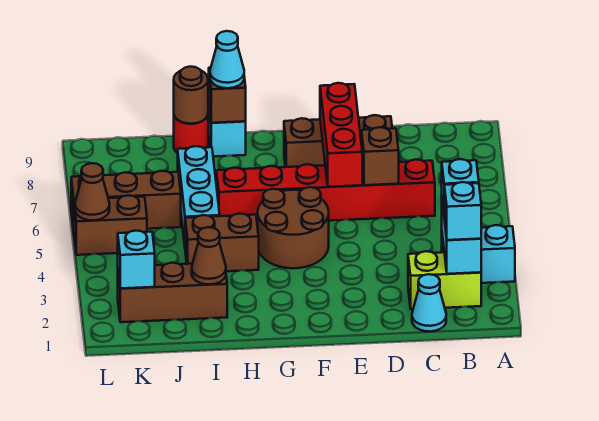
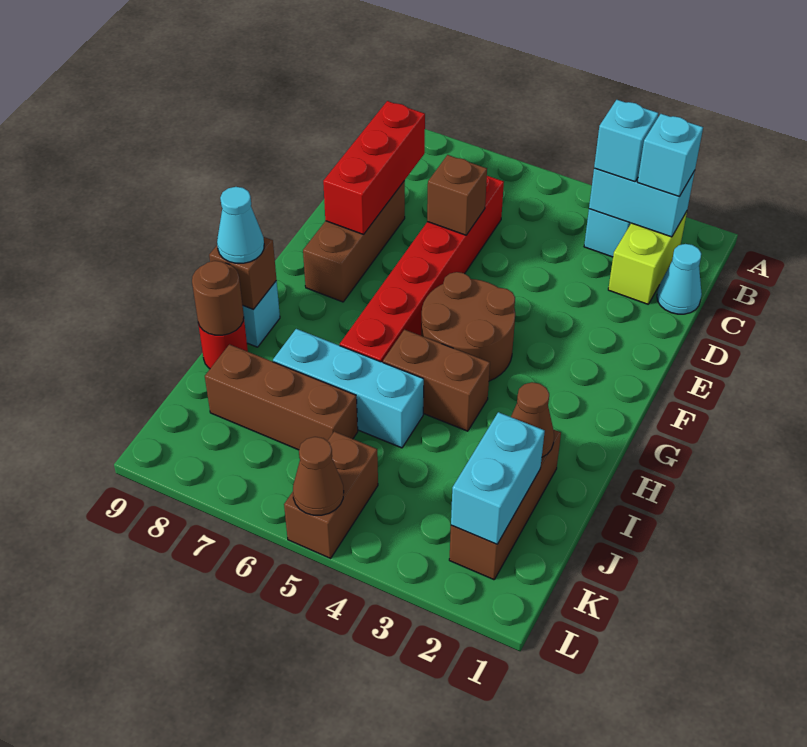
red brick E6:E8 level 2 -> red brick C8:E8 level 2
brown brick H4:I4 level 1 -> brown brick H4:H5 level 1
brown brick J6:L6 level 1 -> brown brick J6:J8 level 1
cyan brick K2 level 2 -> cyan brick J2:K2 level 2

